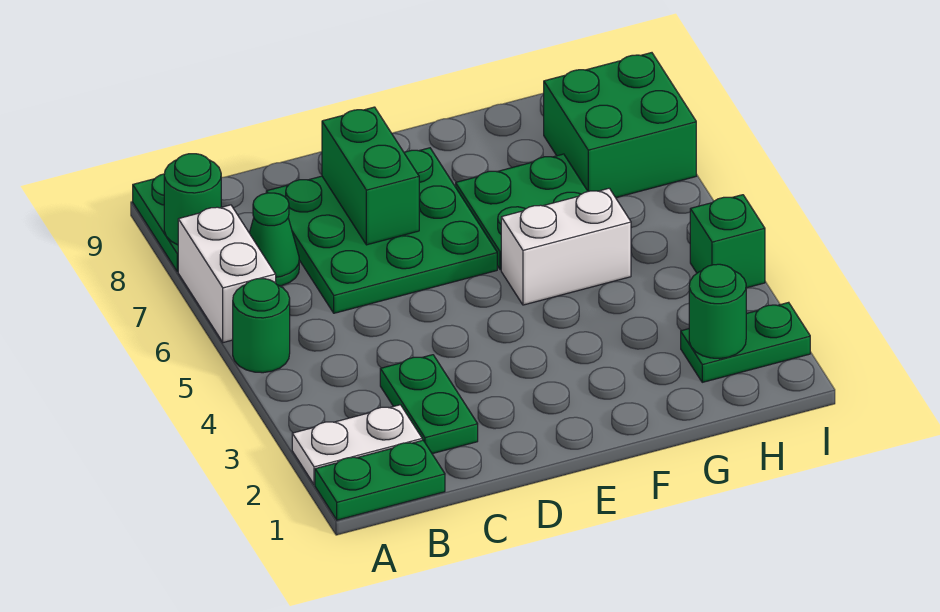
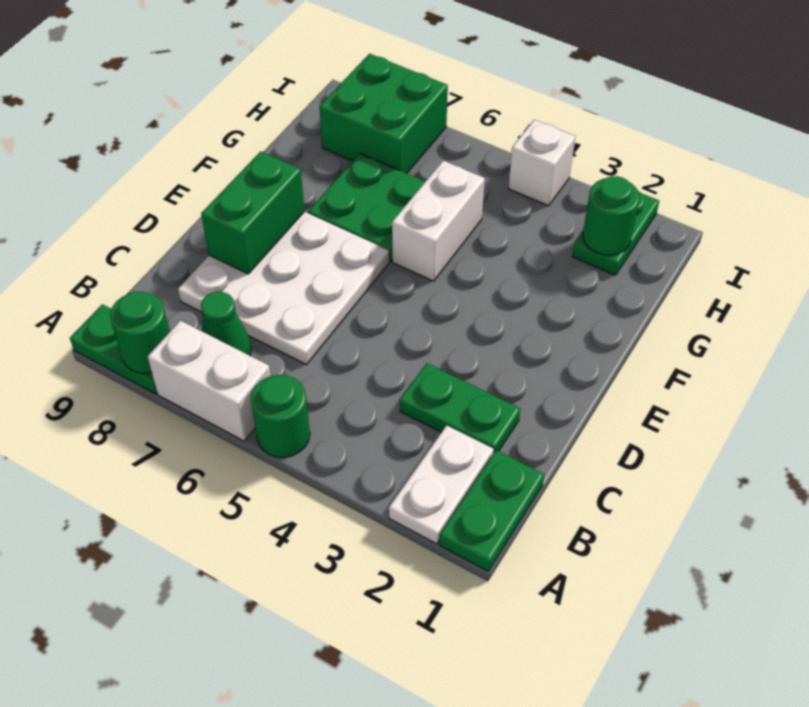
green plate C6:E8 level 1 -> white plate C6:E8 level 1
green brick D7:D8 level 2 -> green brick D8:E8 level 2
green brick I4 level 1 -> white brick I4 level 1

